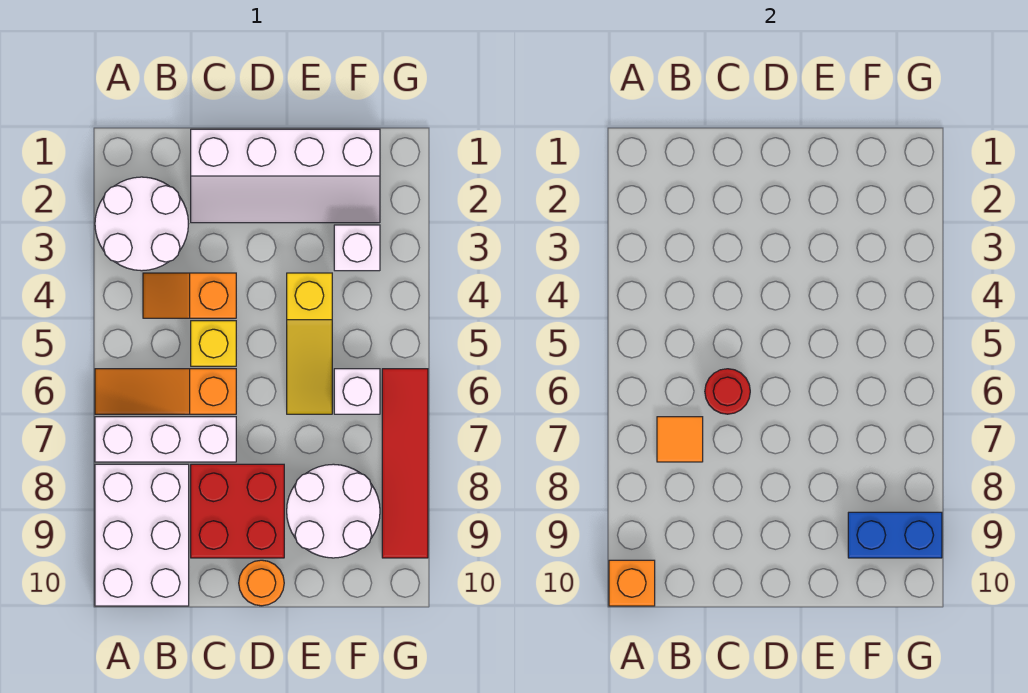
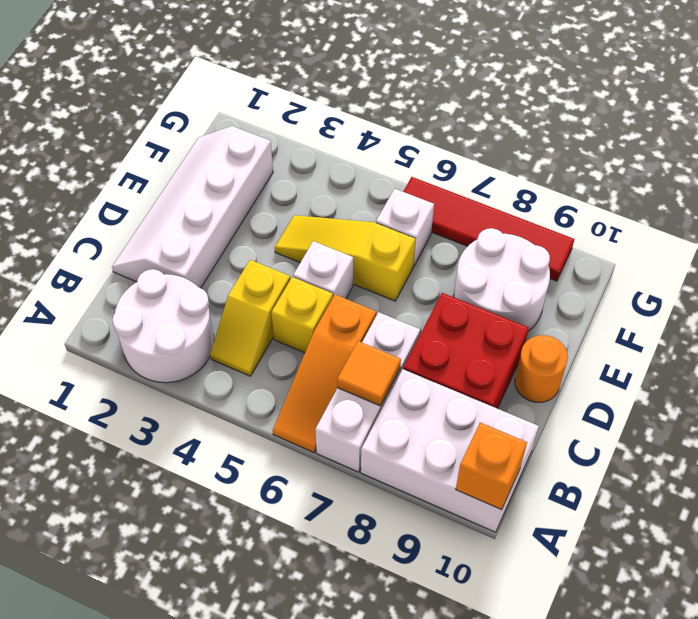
orange slope B4:C4 level 1 top C -> yellow slope B4:C4 level 1 top C
white slope C1:F2 level 1 top 1 -> white slope C1:F2 level 1 top 2
red round brick C6 level 2 -> none
yellow slope E4:E6 level 1 top 4 -> yellow slope E4:E6 level 1 top 6
white brick F3 level 1 -> white brick D5 level 1
blue brick F9:G9 level 2 -> none

